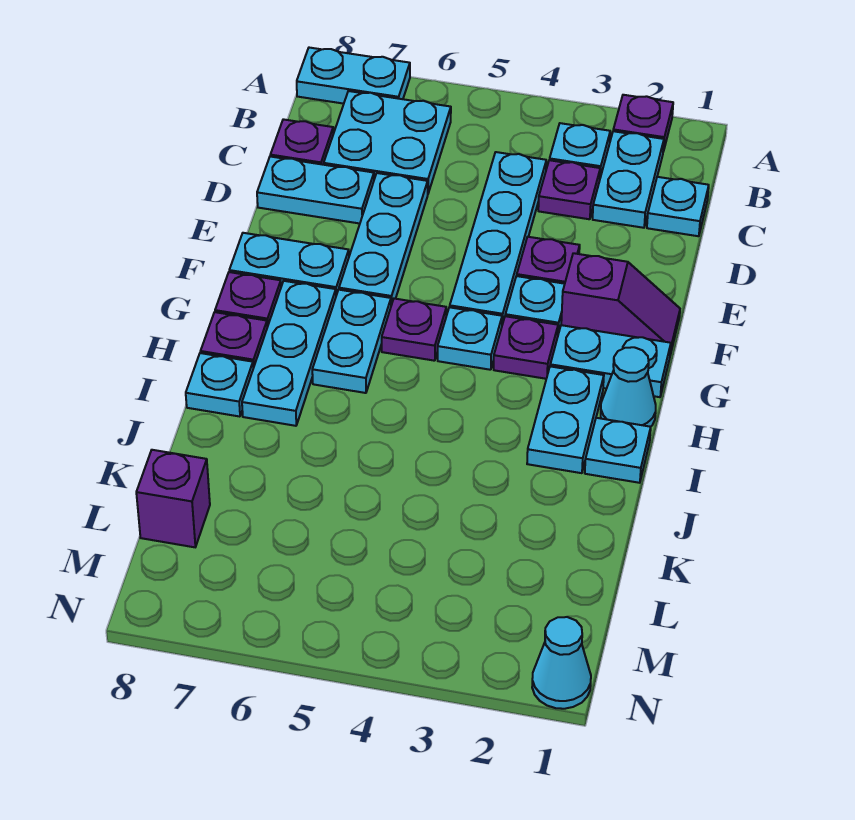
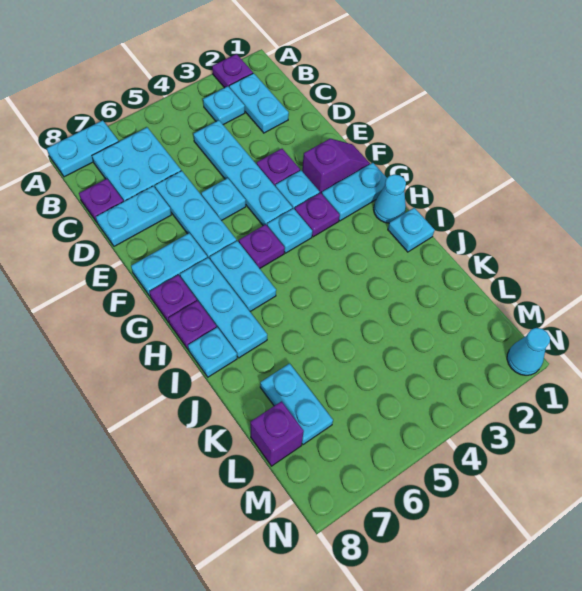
cyan plate C1 level 1 -> cyan plate E5 level 1
purple plate C3 level 1 -> none
cyan plate H2:I2 level 1 -> cyan plate K7:L7 level 1

